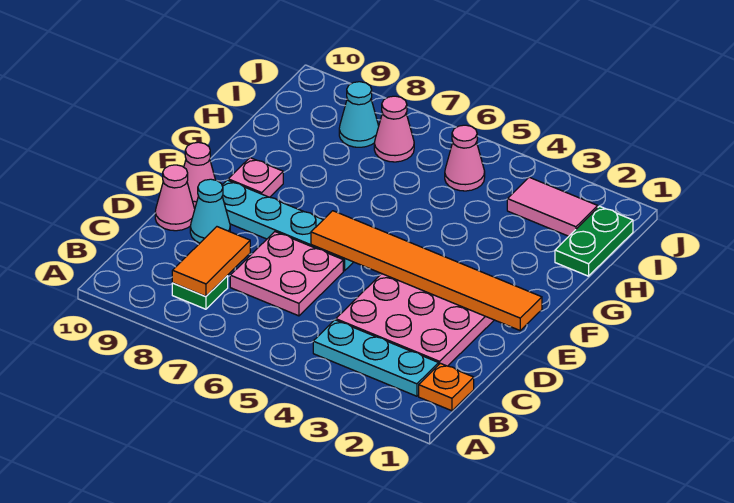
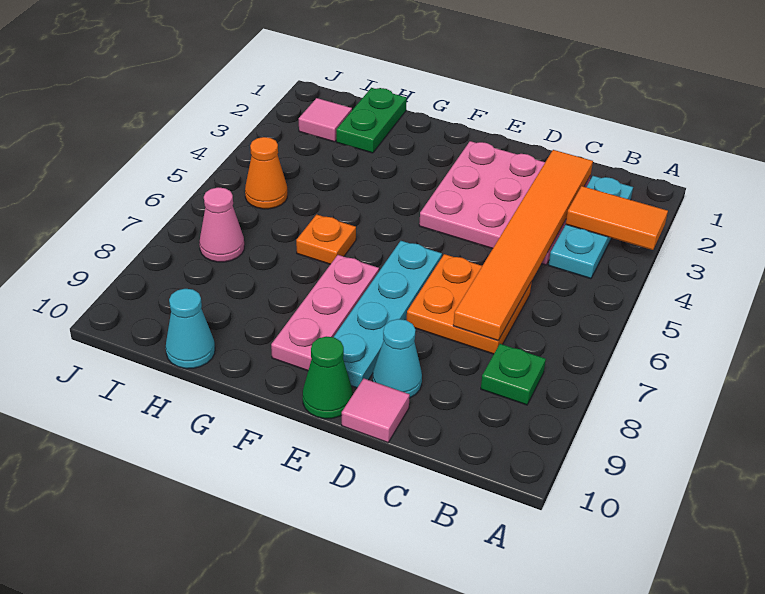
orange plate B1 level 1 -> orange plate G6 level 1
orange tile B8:C8 level 2 -> orange tile A3:B3 level 2
pink plate C6:D7 level 1 -> orange plate C6:D7 level 1
pink cone D10 level 1 -> pink tile D10 level 1
orange tile E1:E6 level 2 -> orange tile C2:C7 level 2
pink cone E10 level 1 -> green cone E10 level 1
pink plate F9 level 1 -> pink plate F7:F9 level 1
green plate H1:I1 level 1 -> green plate H1:H2 level 1
pink tile I2:I3 level 1 -> pink tile I2 level 1
pink cone I5 level 1 -> orange cone I5 level 1
cyan cone I8 level 1 -> cyan cone H10 level 1

